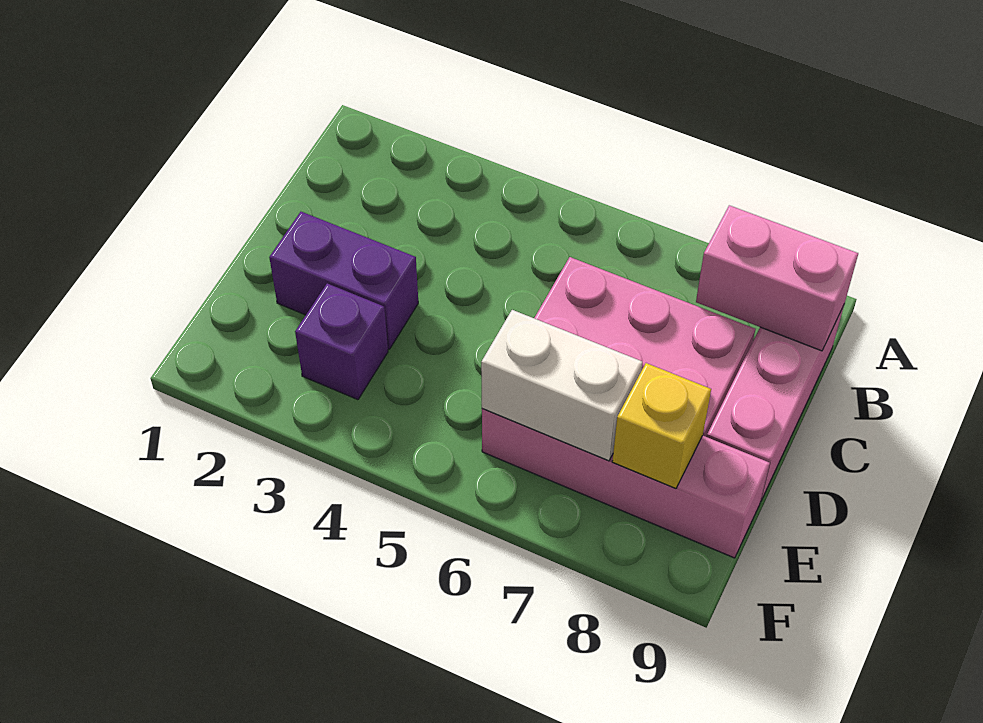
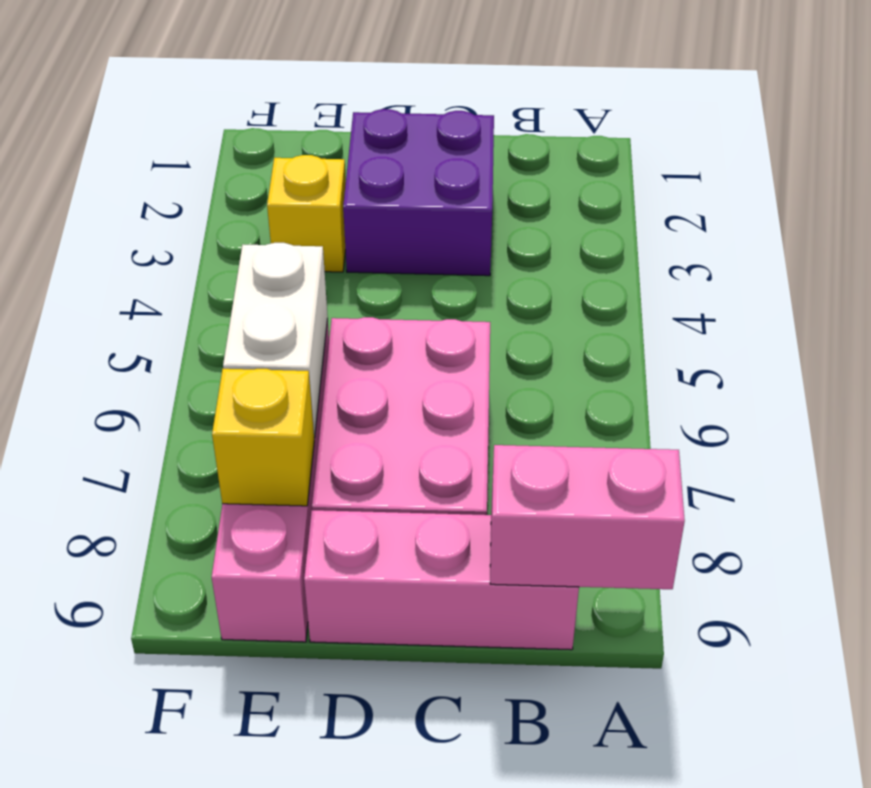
pink brick B8:B9 level 2 -> pink brick A9:B9 level 2
purple brick D2:D3 level 1 -> purple brick C2:D3 level 1
purple brick E3 level 1 -> yellow brick E3 level 1

